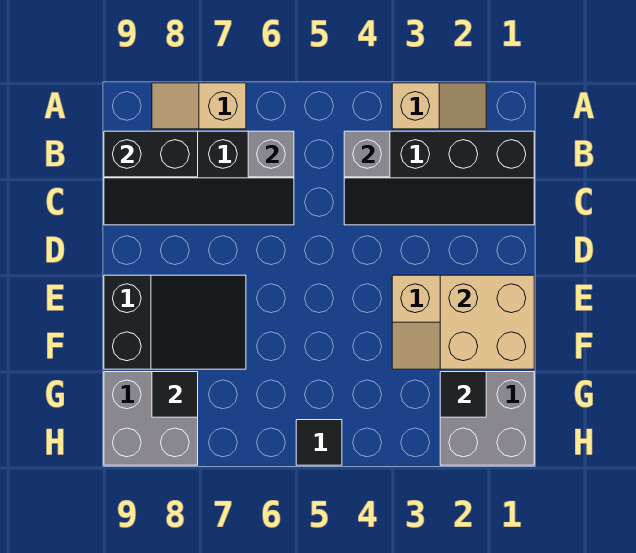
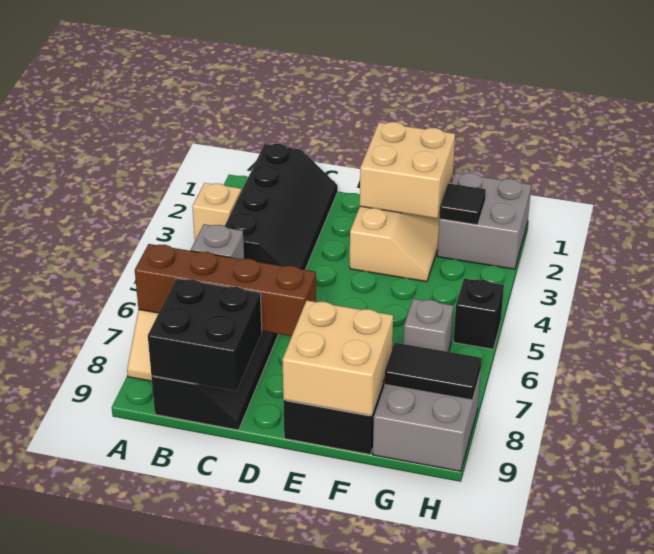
none -> brown brick A7:D7 level 2
grey brick B4 level 2 -> grey brick G6 level 1
black brick B8:B9 level 2 -> black brick B8:C9 level 2
none -> tan brick E8:F9 level 2
black tile G8 level 2 -> black tile G8:H8 level 2
black tile H5 level 1 -> black brick H5 level 1

